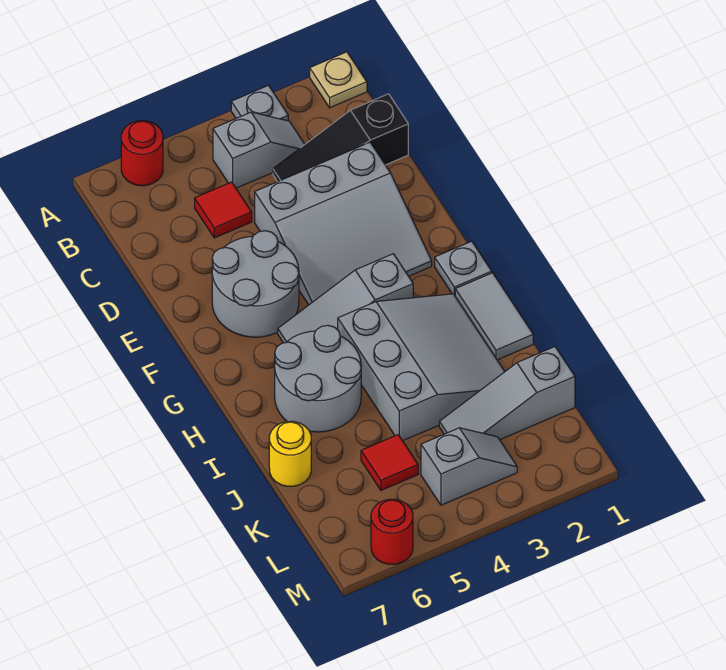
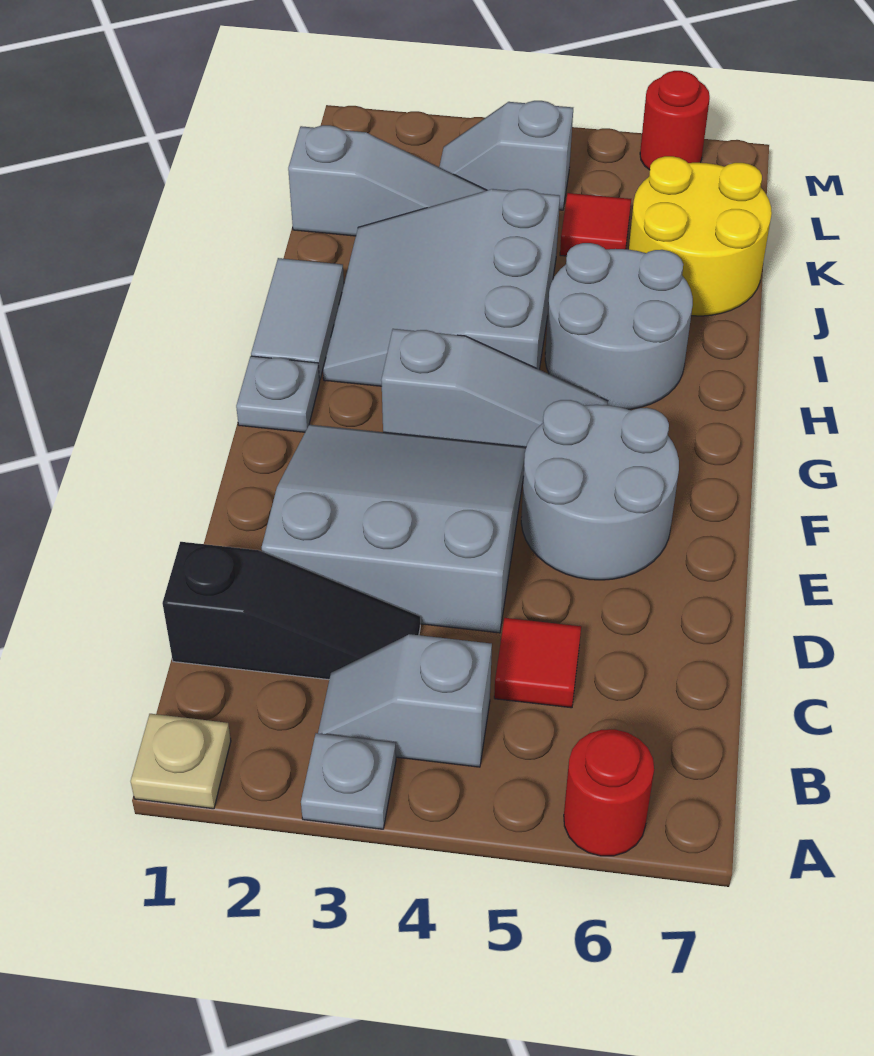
yellow round brick J7 level 1 -> yellow round brick J6:K7 level 1

